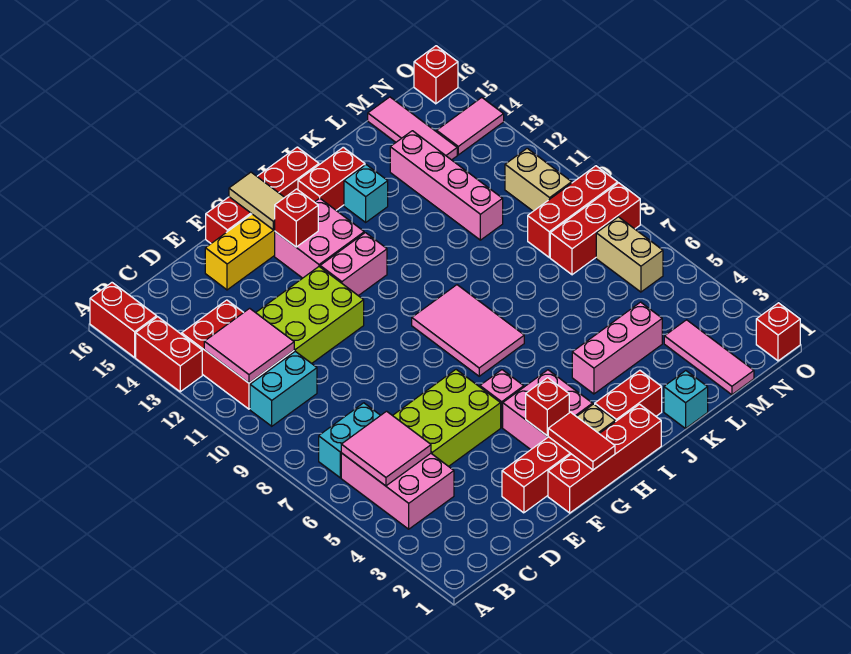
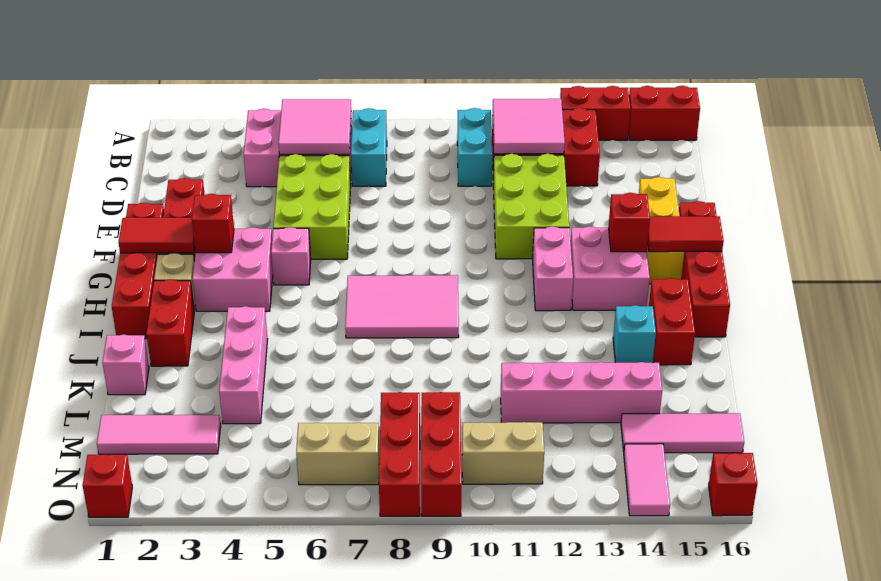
tan tile G15:G16 level 2 -> red tile G15:G16 level 2
cyan brick K1 level 1 -> pink brick K1 level 1

